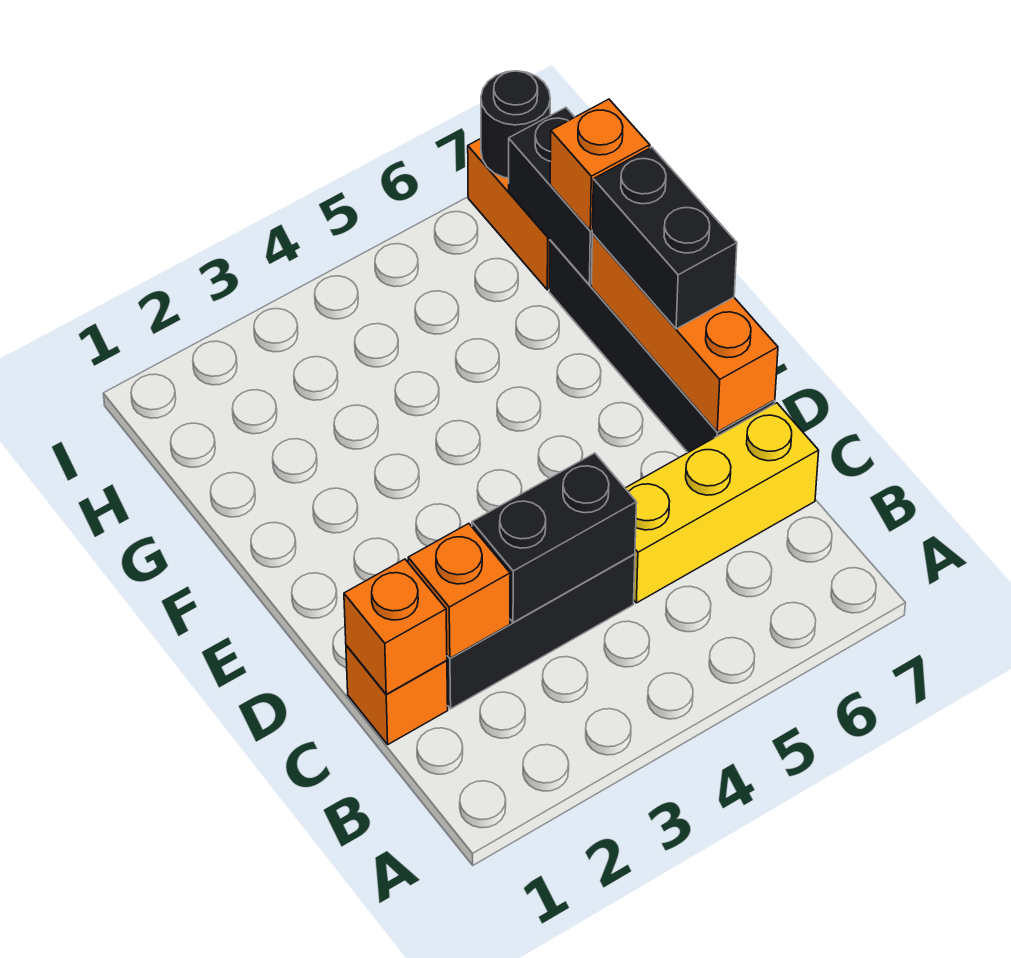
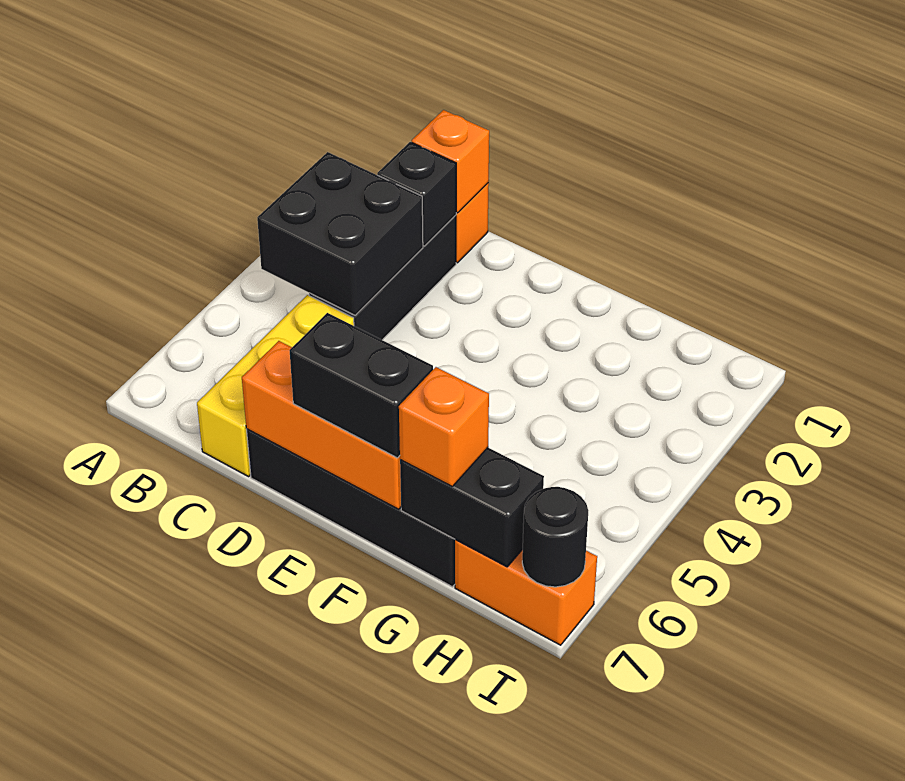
orange brick C2 level 2 -> black brick C2 level 2
black brick C3:C4 level 2 -> black brick B3:C4 level 2

